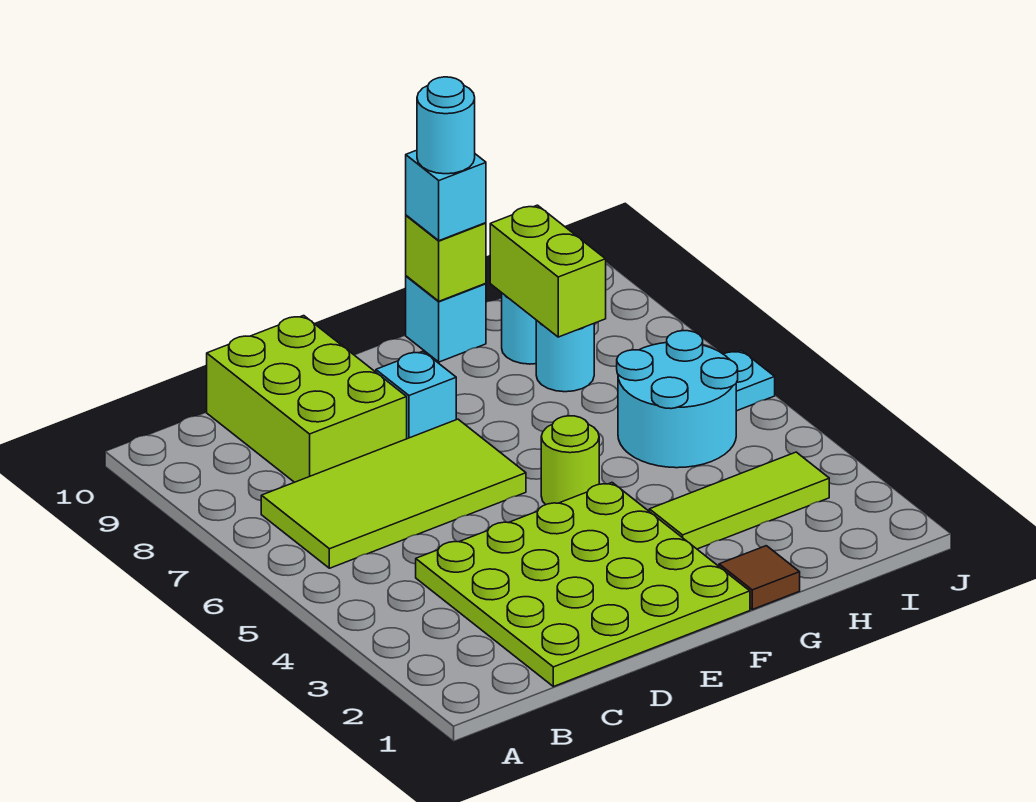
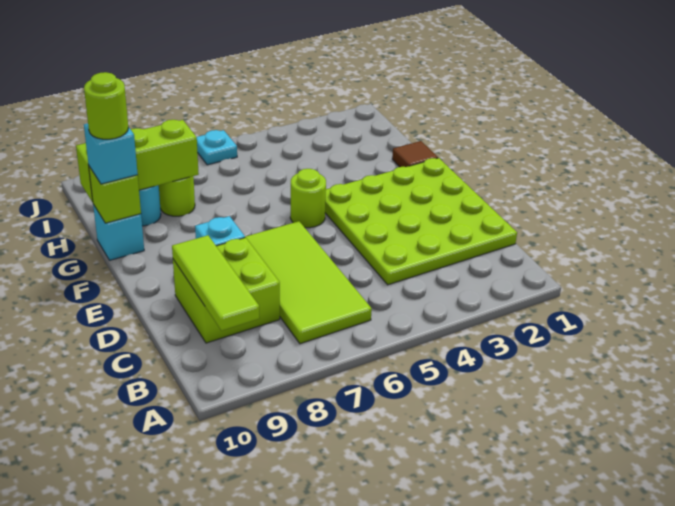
lime brick C8:D10 level 1 -> lime brick C8:D9 level 1
lime tile G3:I3 level 1 -> lime tile B9:D9 level 2
cyan round brick G10 level 4 -> lime round brick G10 level 4
cyan round brick H5:I6 level 1 -> none
cyan round brick H8 level 1 -> lime round brick H8 level 1
lime brick H8:H9 level 2 -> lime brick H8:H10 level 2

